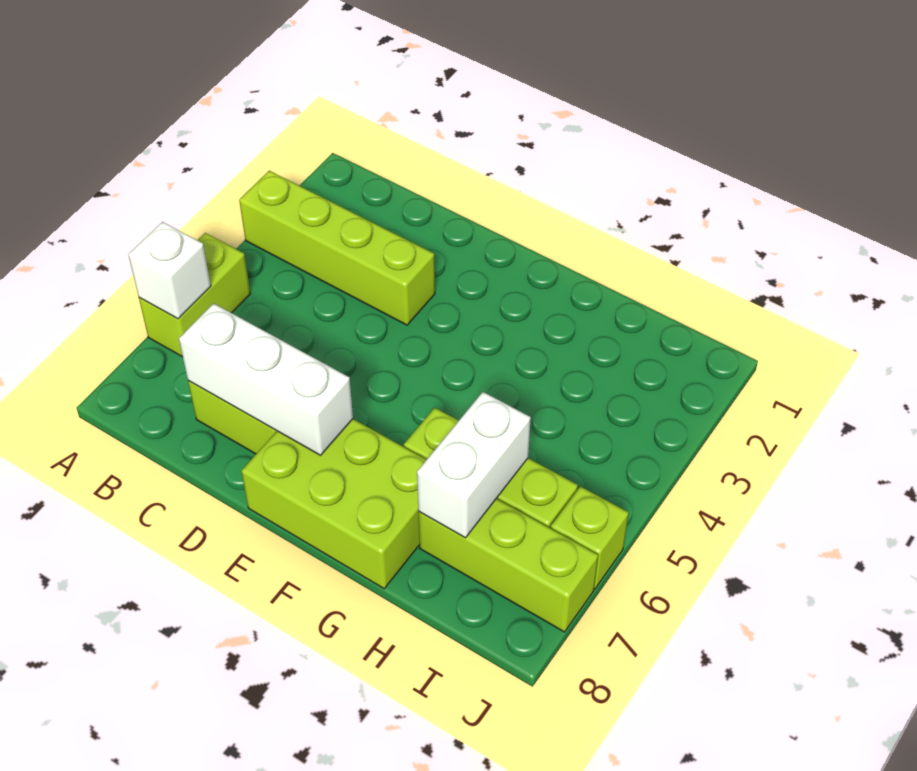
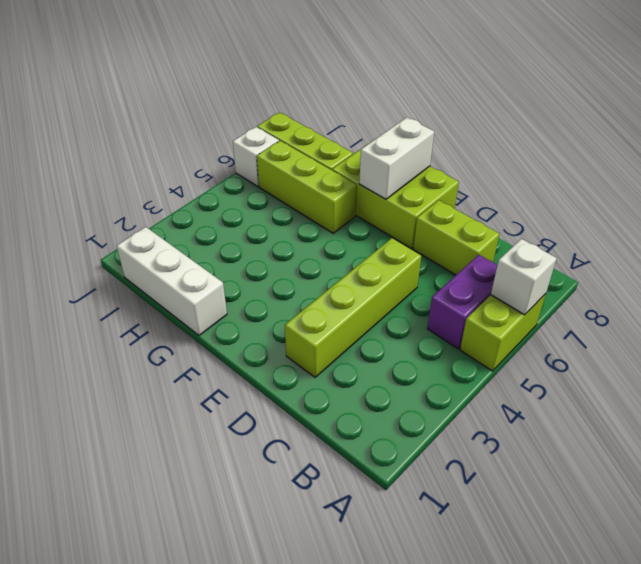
lime brick A3:D3 level 1 -> lime brick D2:D5 level 1
none -> purple brick B5:B6 level 1
white brick C7:E7 level 2 -> white brick G1:I1 level 1
white brick H6:H7 level 2 -> white brick F7:F8 level 2
lime brick J6 level 1 -> white brick J6 level 1

